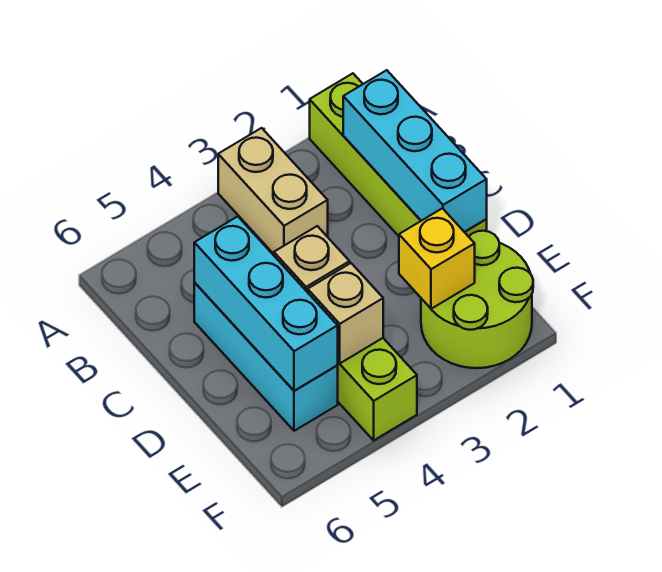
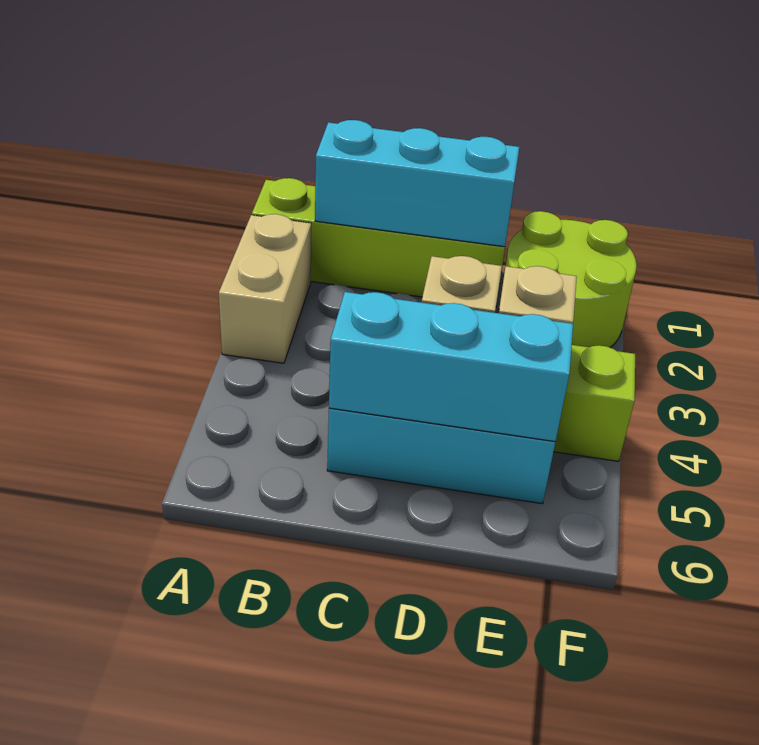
tan brick A3:B3 level 1 -> tan brick A2:A3 level 1
yellow brick E2 level 2 -> none

